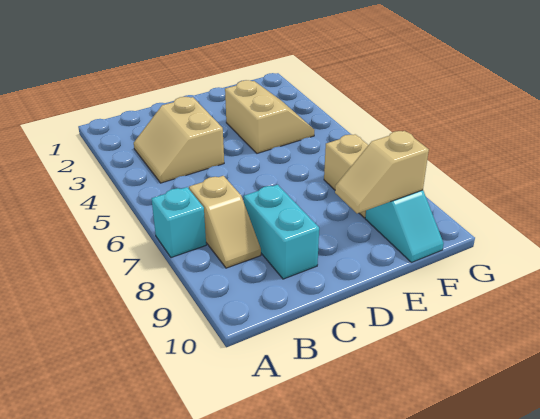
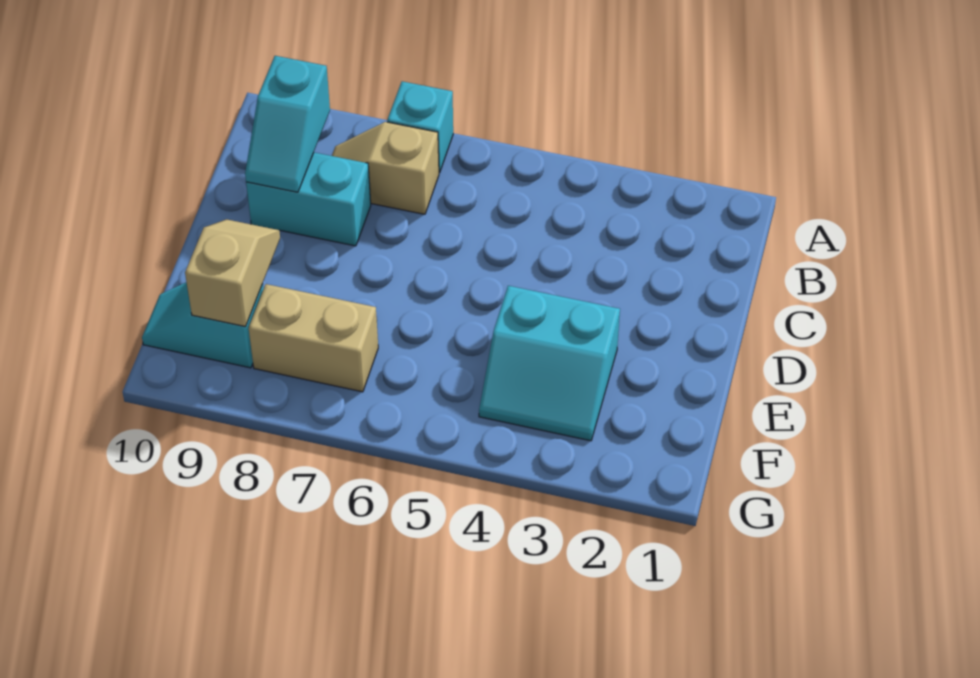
tan slope B3:C4 level 1 top C -> none
none -> cyan slope B9:C9 level 2 top B
tan slope E3:F4 level 1 top E -> cyan slope E3:F4 level 1 top E

